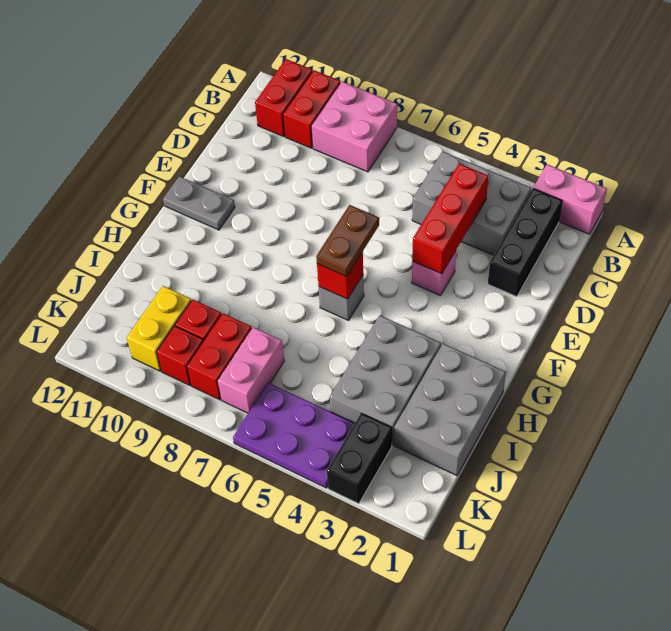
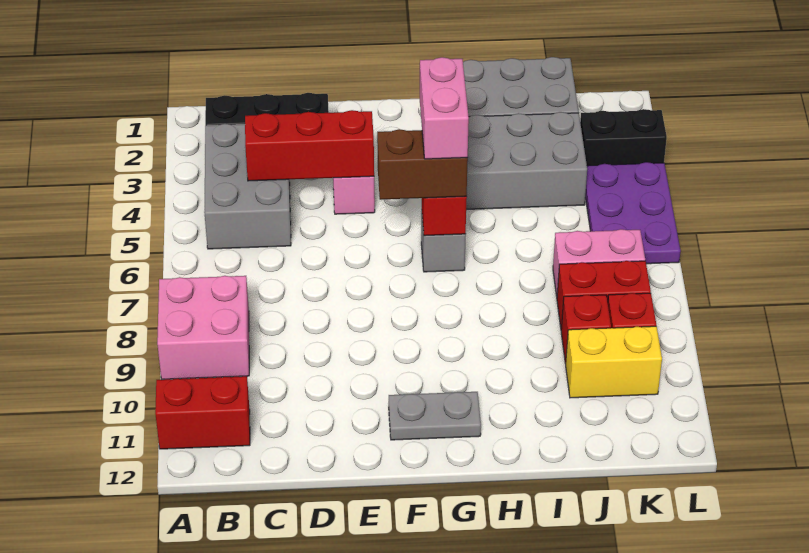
pink brick A1:A2 level 1 -> pink brick G5:G6 level 4
red brick A10:B10 level 1 -> none
brown plate F6:G6 level 3 -> brown brick F6:G6 level 3
grey plate F11:F12 level 1 -> grey plate F11:G11 level 1

